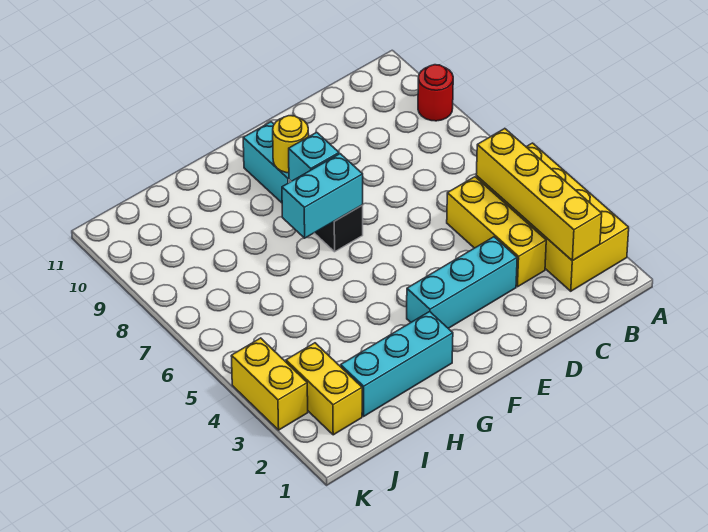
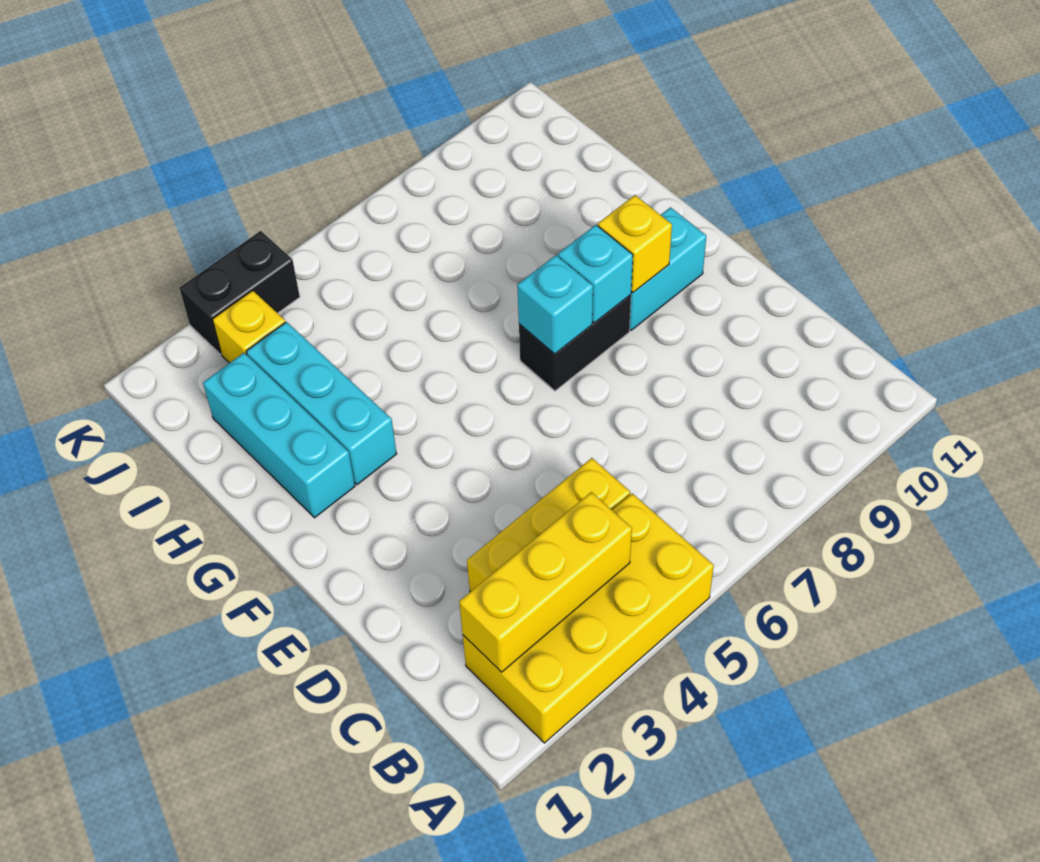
red round brick A9 level 1 -> none
yellow brick B2:B5 level 2 -> yellow brick B2:B4 level 2
cyan brick D3:F3 level 1 -> cyan brick G3:I3 level 1
cyan brick F7:G7 level 2 -> cyan brick F7 level 2
yellow round brick F9 level 2 -> yellow brick F9 level 2
yellow brick J2:J3 level 1 -> yellow brick J3 level 1
yellow brick K3:K4 level 1 -> black brick K3:K4 level 1

